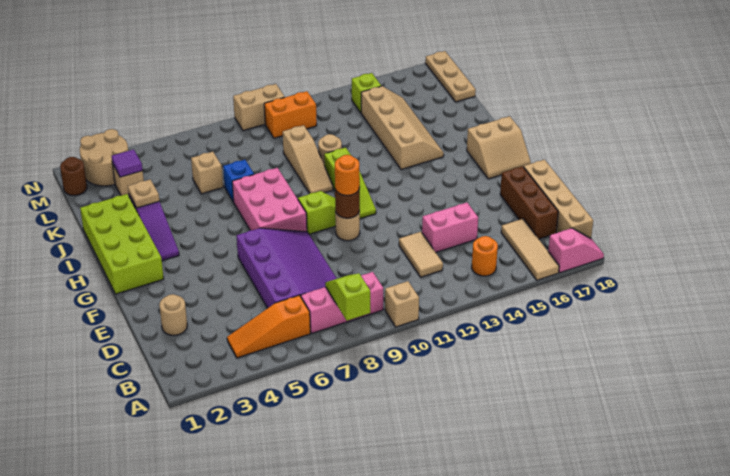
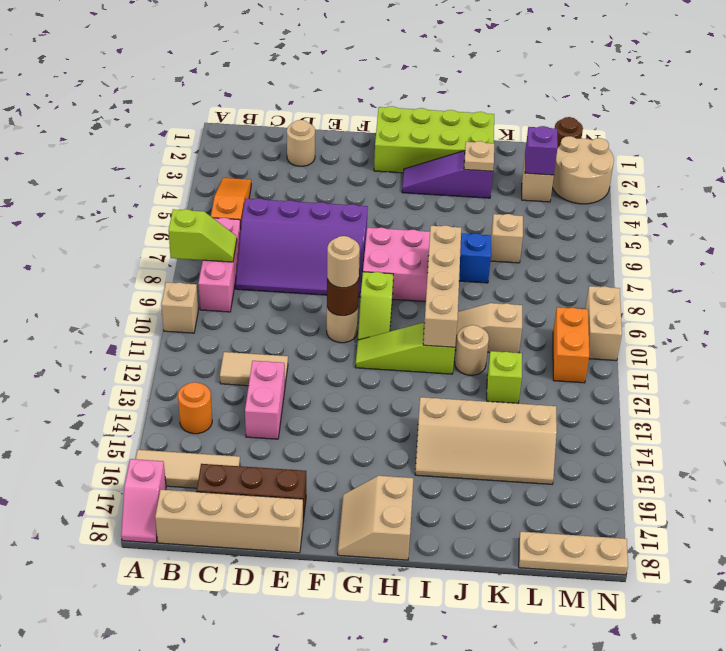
orange round brick F10 level 3 -> tan round brick F10 level 3
none -> tan brick I8:I11 level 2
purple tile L3 level 2 -> purple brick L3 level 2
lime brick M14 level 1 -> lime brick K12 level 1

